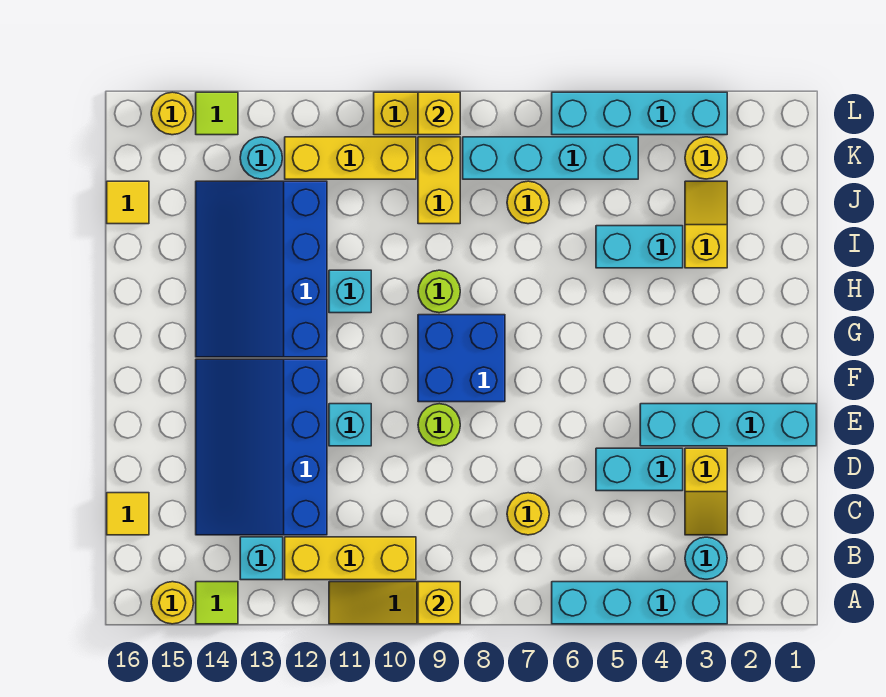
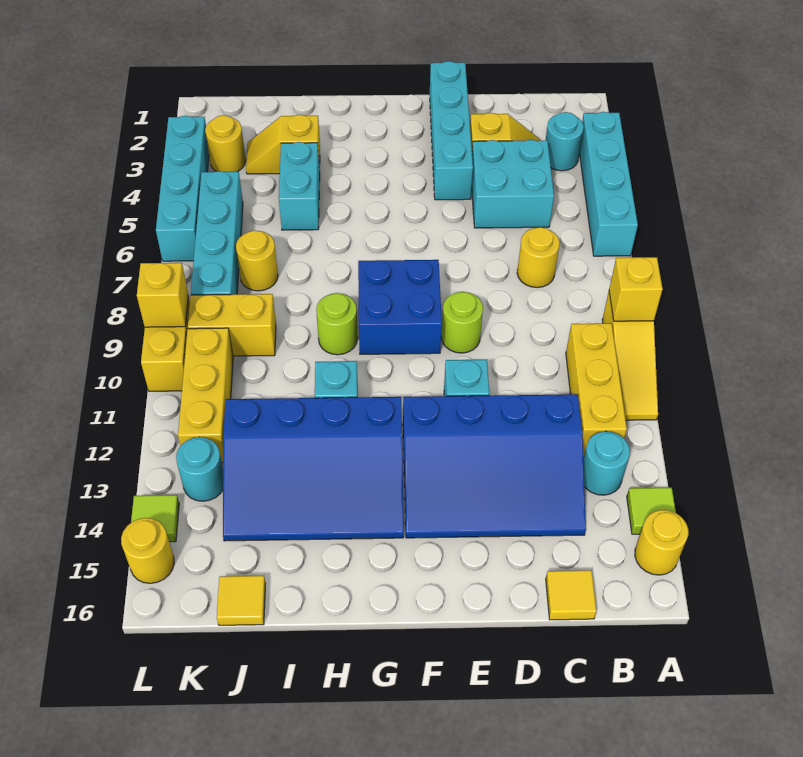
cyan brick B13 level 1 -> cyan round brick B13 level 1
cyan brick D4:D5 level 1 -> cyan brick C4:D5 level 1

